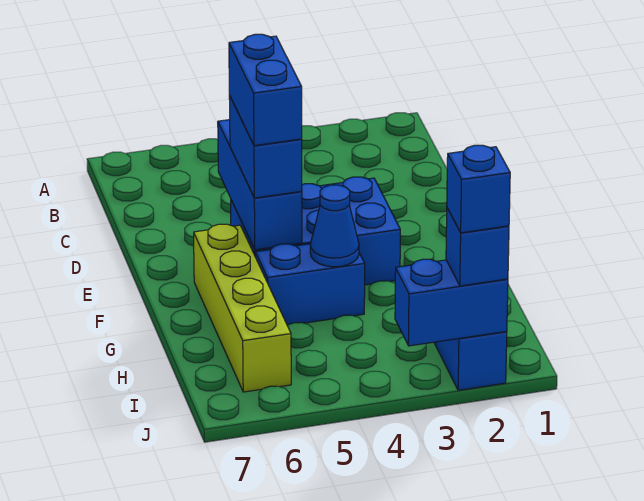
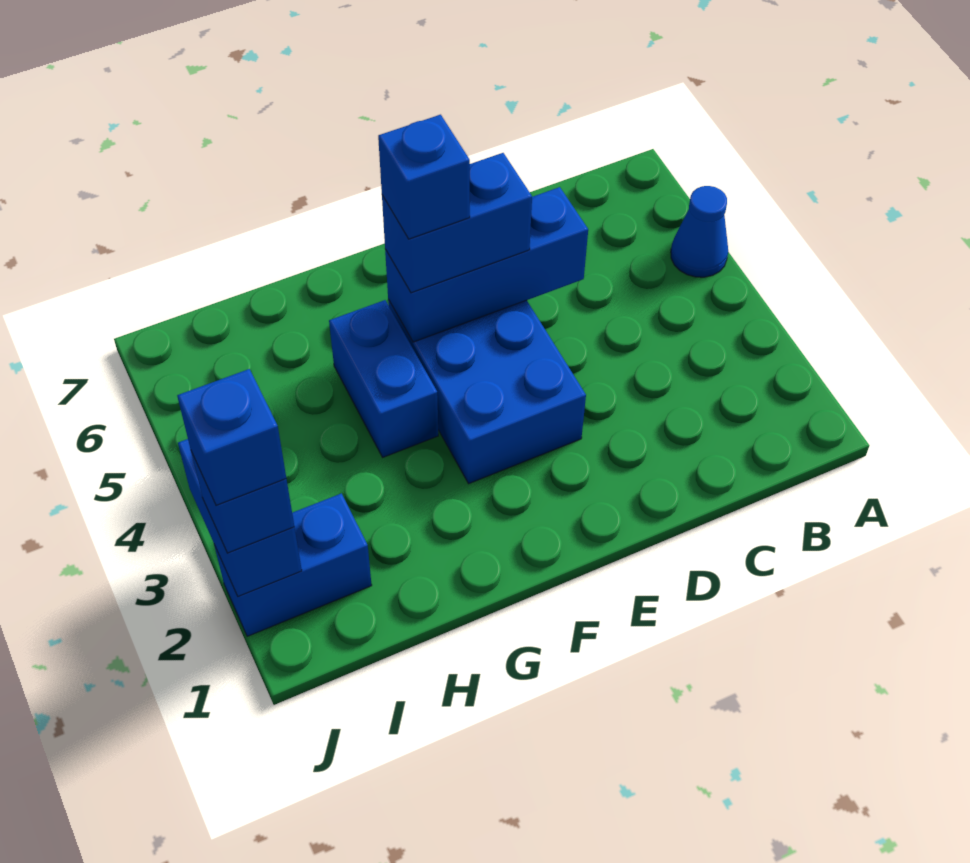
blue brick E5:F5 level 4 -> blue brick F5 level 4
lime brick F6:I6 level 1 -> none
blue cone G4 level 2 -> blue cone A5 level 1

